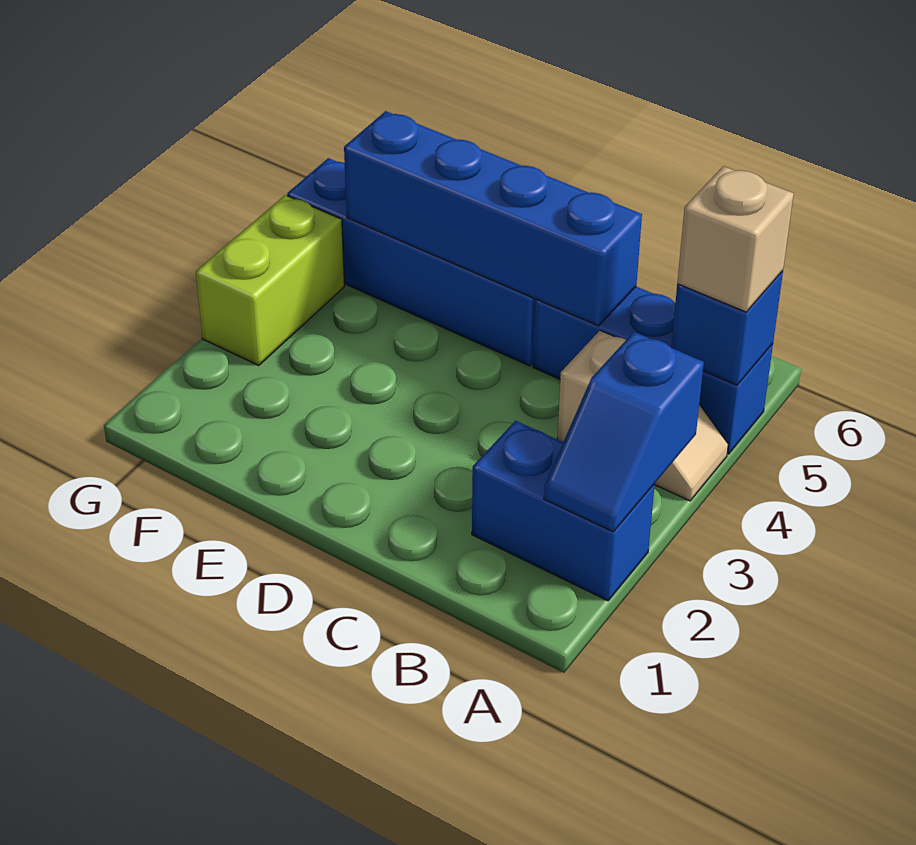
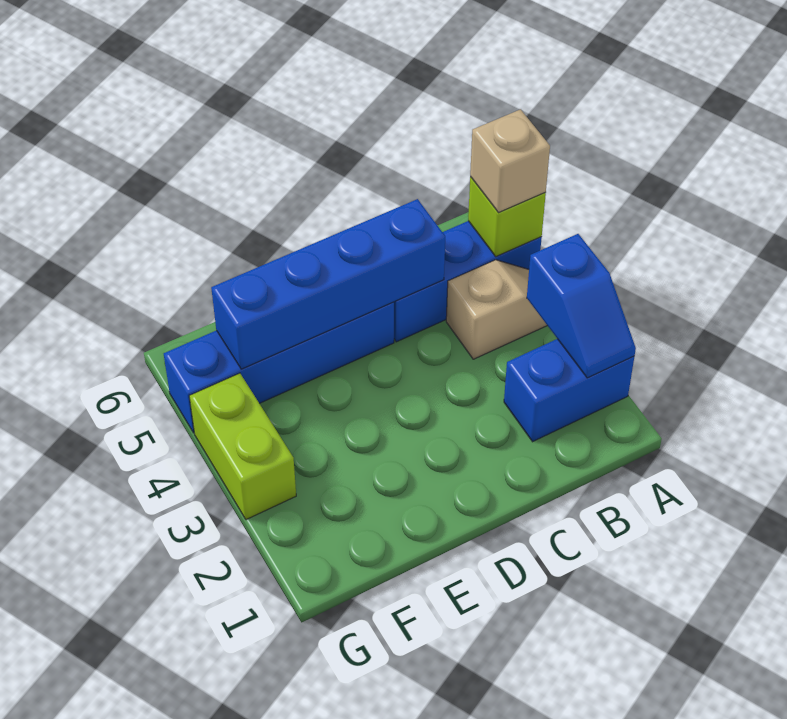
blue brick A5 level 2 -> lime brick A5 level 2

